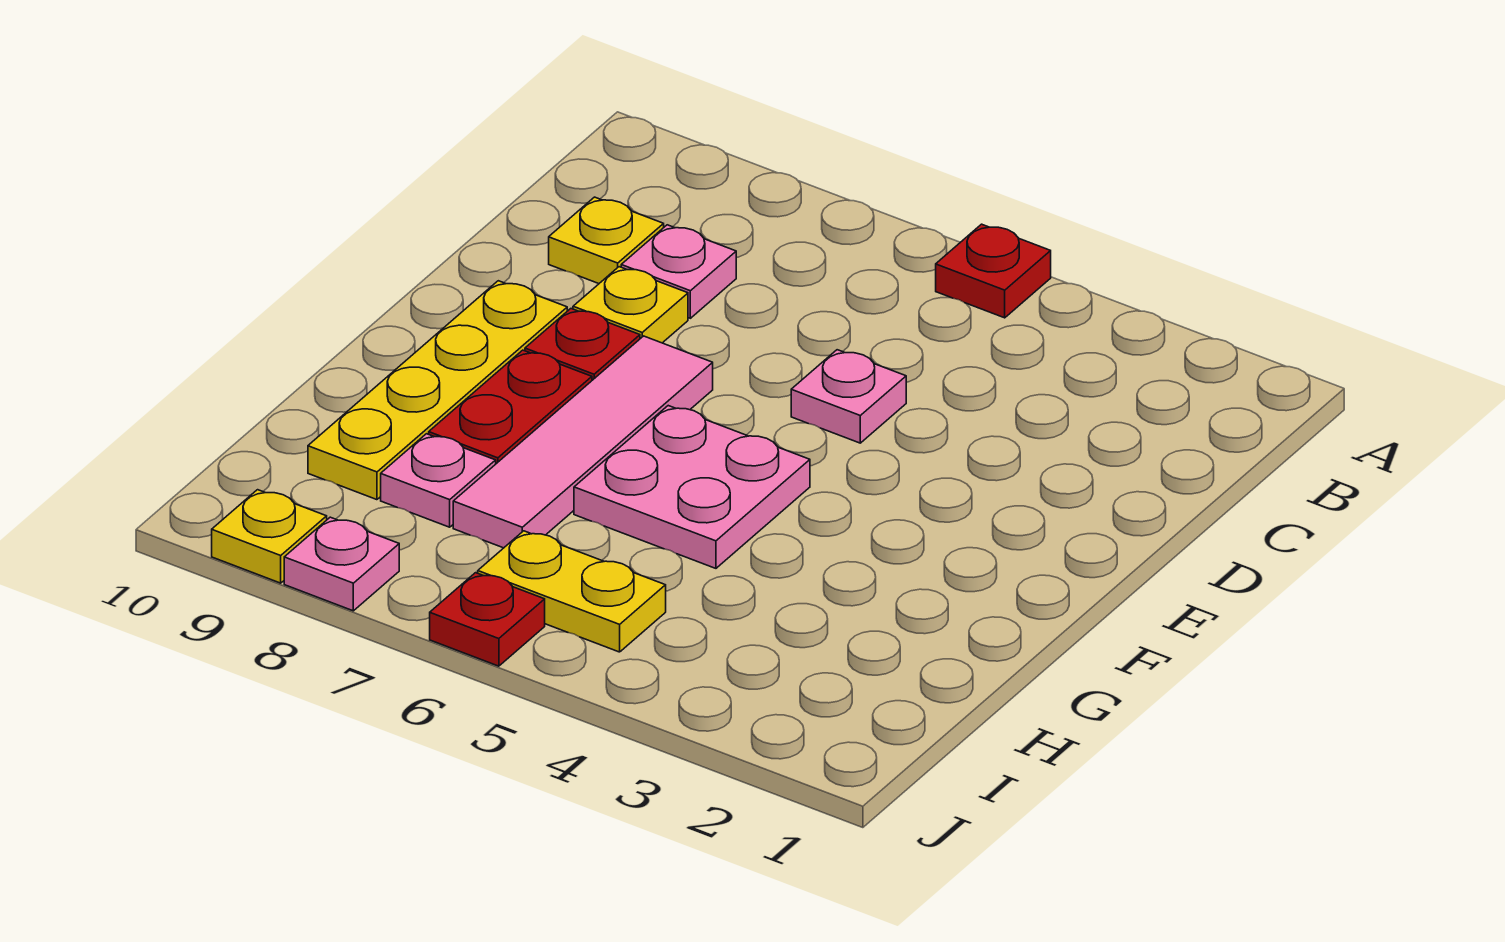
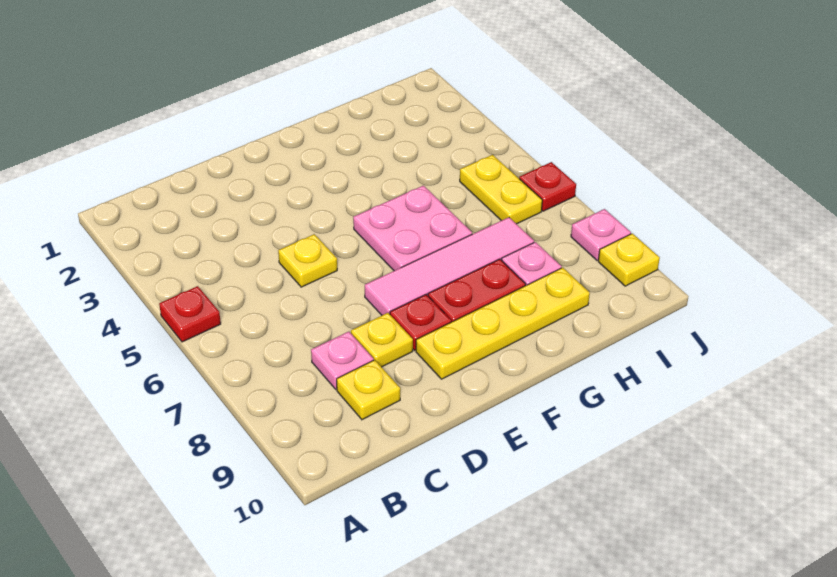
pink plate D5 level 1 -> yellow plate D5 level 1

